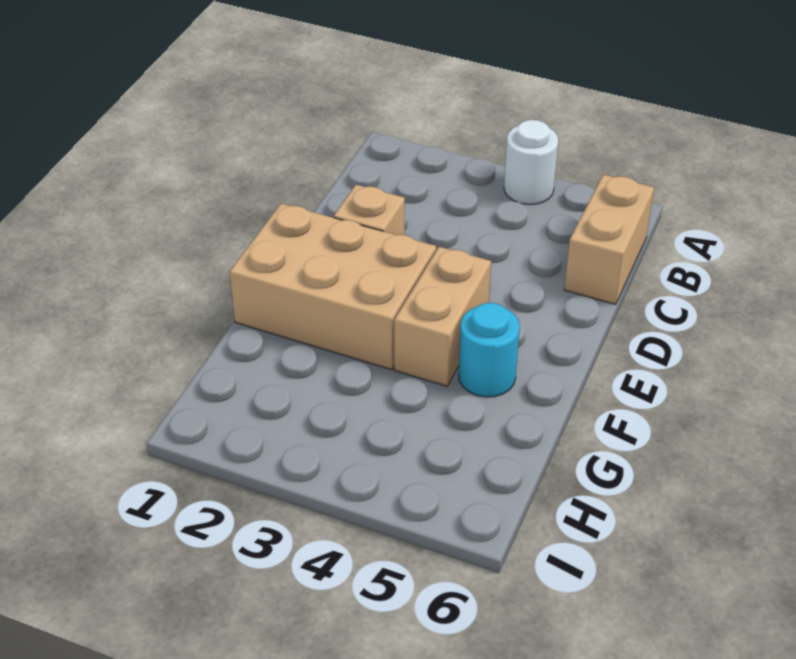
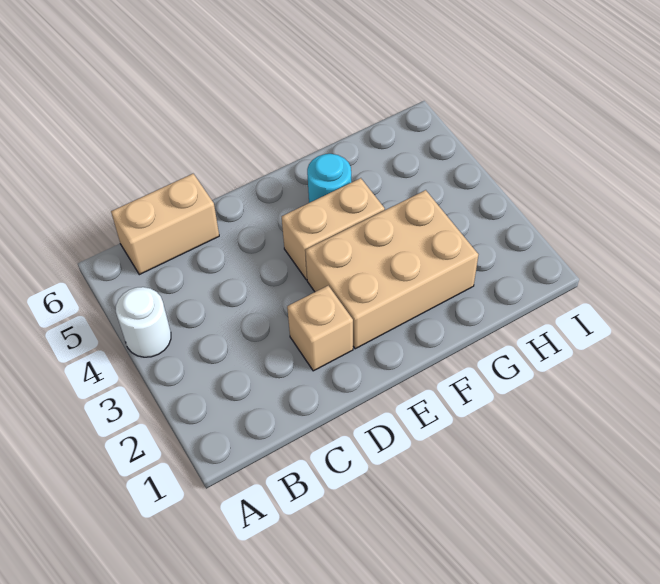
tan brick E1:F3 level 1 -> tan brick E2:G3 level 1

